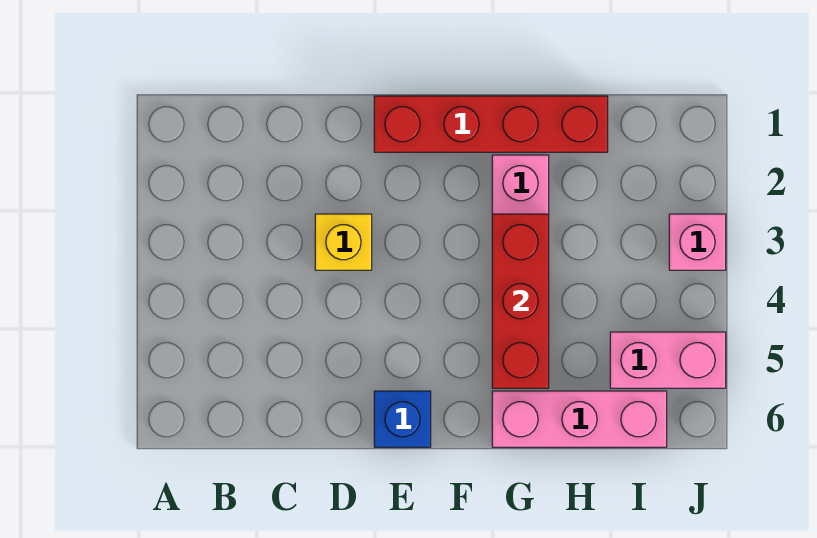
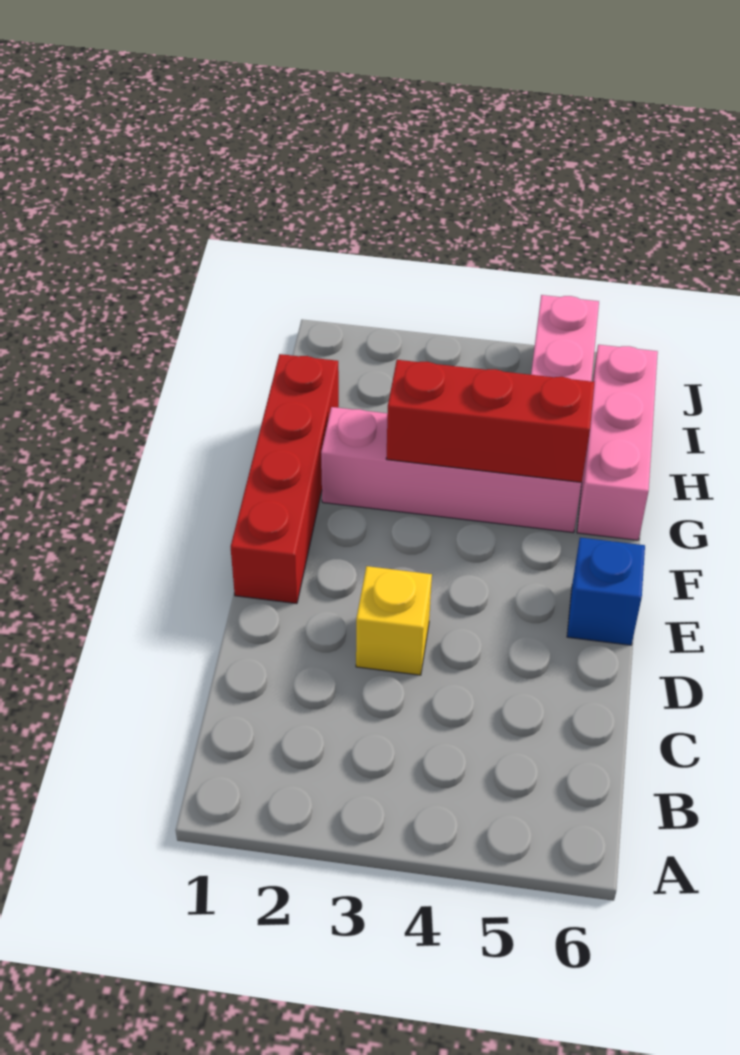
pink brick J3 level 1 -> none

